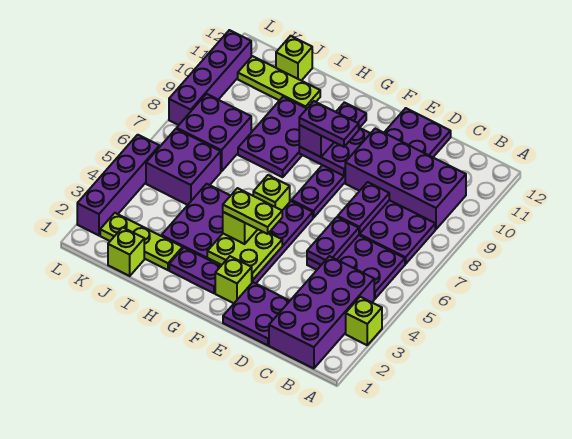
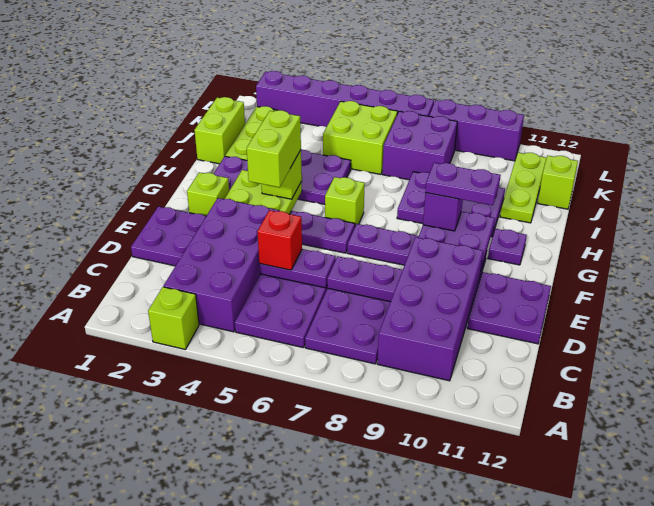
purple brick B1:C4 level 1 -> purple brick B3:E4 level 1
none -> red brick D5 level 3
lime plate F4:G4 level 4 -> lime brick F4:G4 level 4
purple plate F9:G9 level 4 -> purple plate G9:G10 level 4
lime brick J1 level 1 -> lime brick I1:J1 level 1
purple brick J5:K6 level 1 -> lime brick J5:K6 level 1
purple brick L2:L5 level 1 -> purple brick L2:L7 level 1
purple brick L8:L11 level 1 -> purple brick L8:L10 level 1

